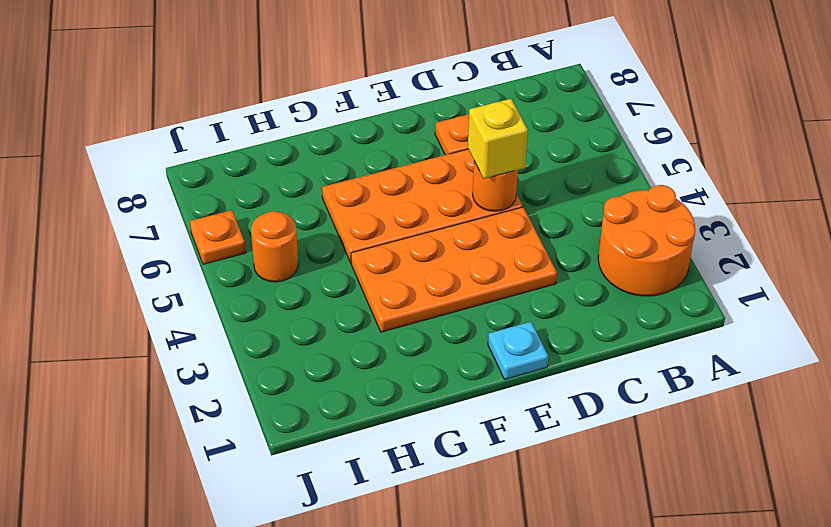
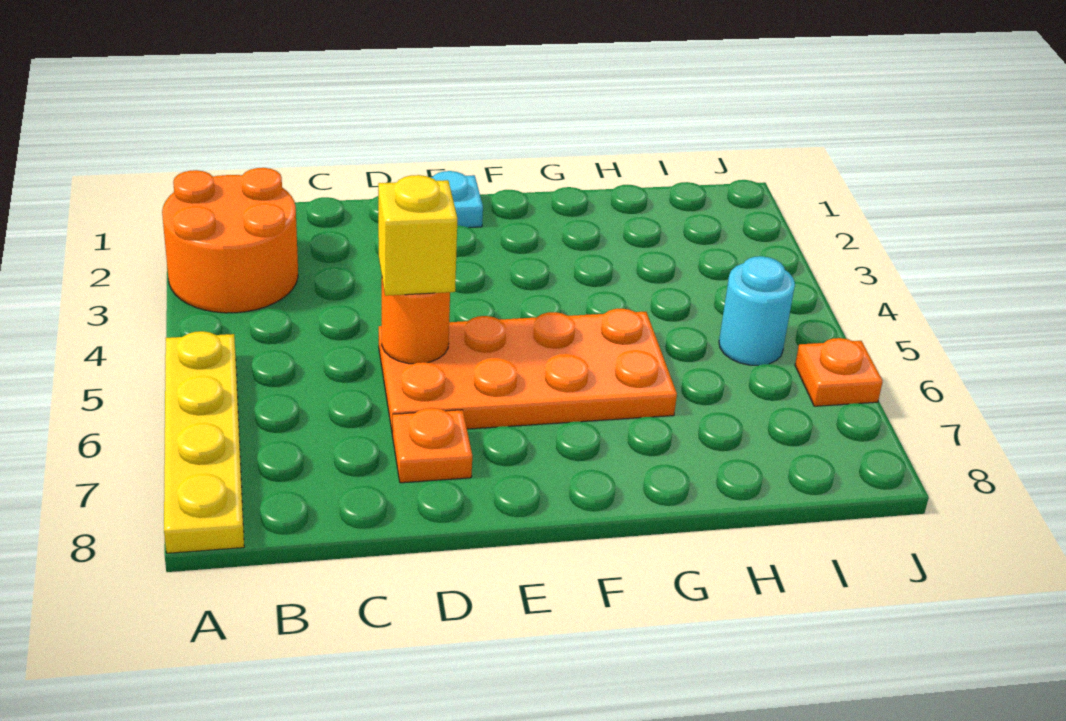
none -> yellow plate A5:A8 level 1
orange plate D3:G4 level 1 -> none
orange round brick I5 level 1 -> cyan round brick I5 level 1

